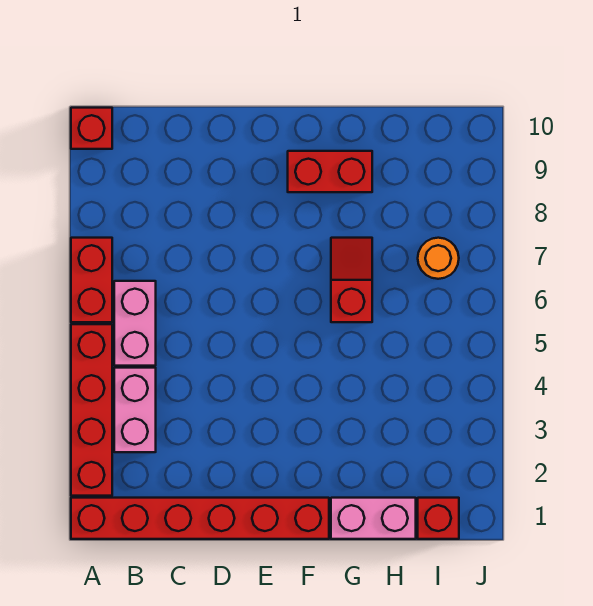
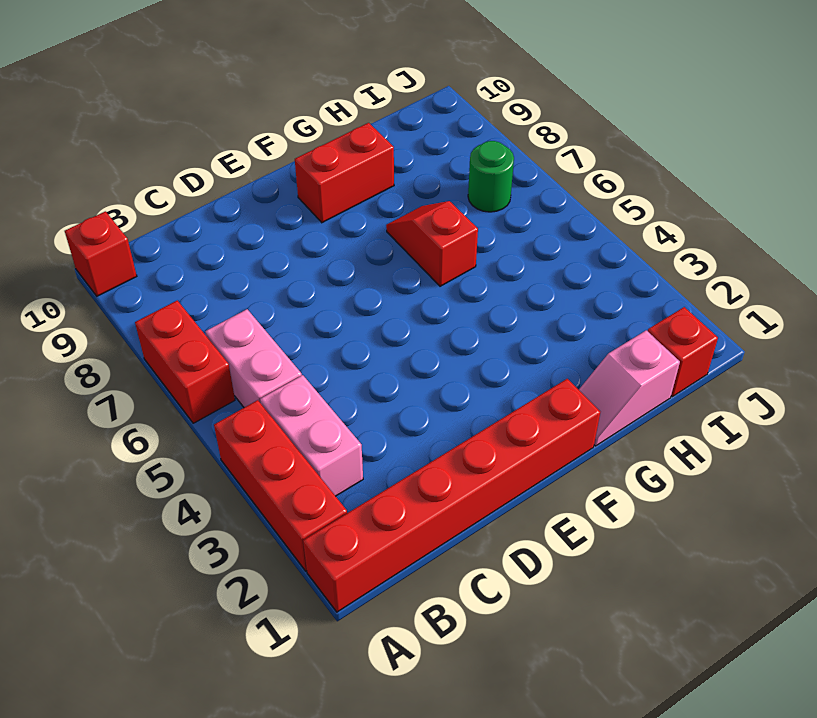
red brick A2:A5 level 1 -> red brick A2:A4 level 1
pink brick G1:H1 level 1 -> pink slope G1:H1 level 1 top H
orange round brick I7 level 1 -> green round brick I7 level 1

